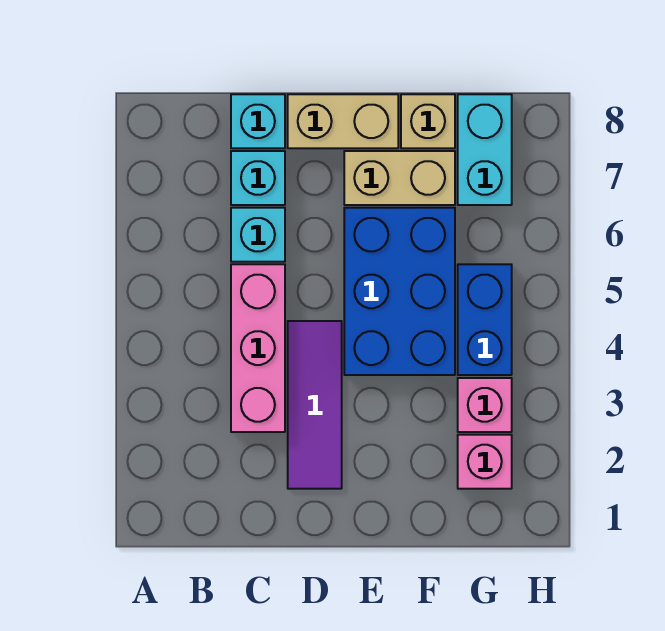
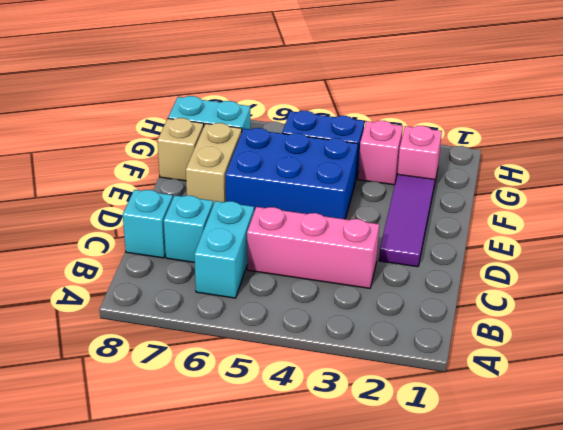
cyan brick C6 level 1 -> cyan brick B6:C6 level 1
purple tile D2:D4 level 1 -> purple tile D2:F2 level 1
tan brick D8:E8 level 1 -> none

